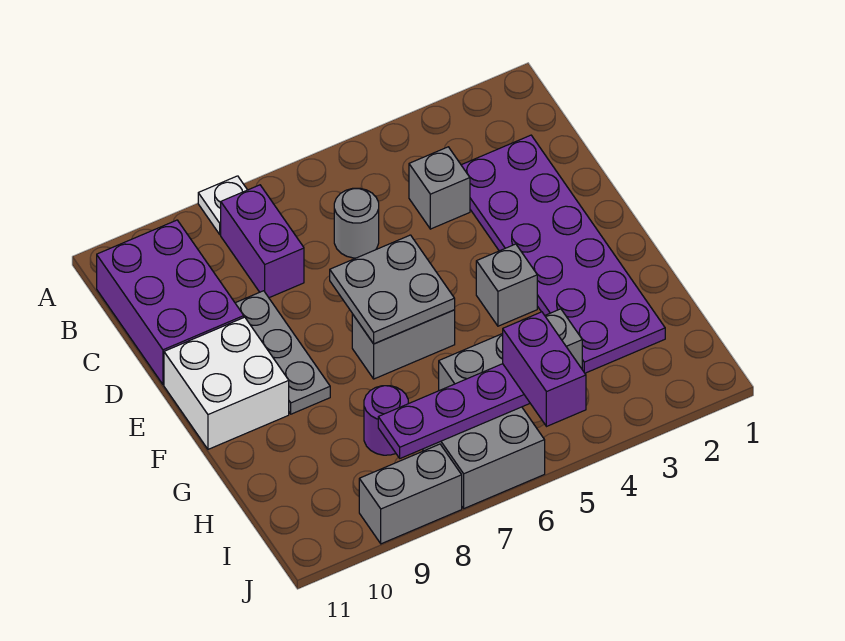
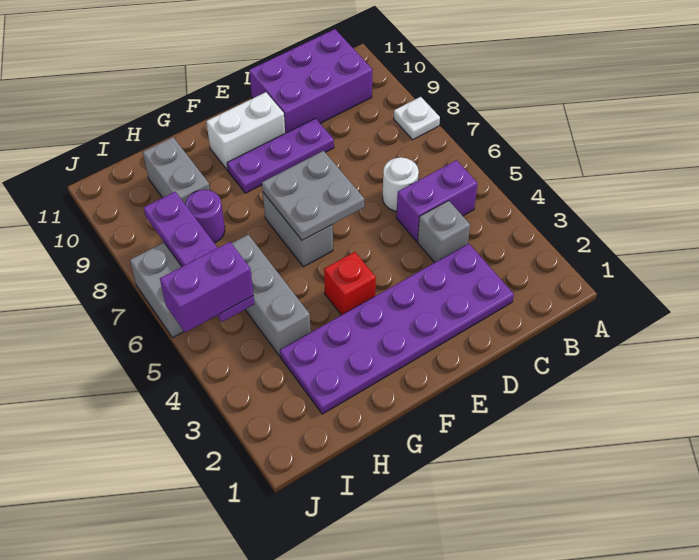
purple brick B8:C8 level 1 -> purple brick B5:C5 level 1
grey round brick C6 level 1 -> white round brick C6 level 1
grey plate D9:F9 level 1 -> purple plate D9:F9 level 1
white brick E10:F11 level 1 -> white brick E10:F10 level 1
grey brick F4 level 1 -> red brick F4 level 1
grey brick J8:J9 level 1 -> grey brick H9:H10 level 1

